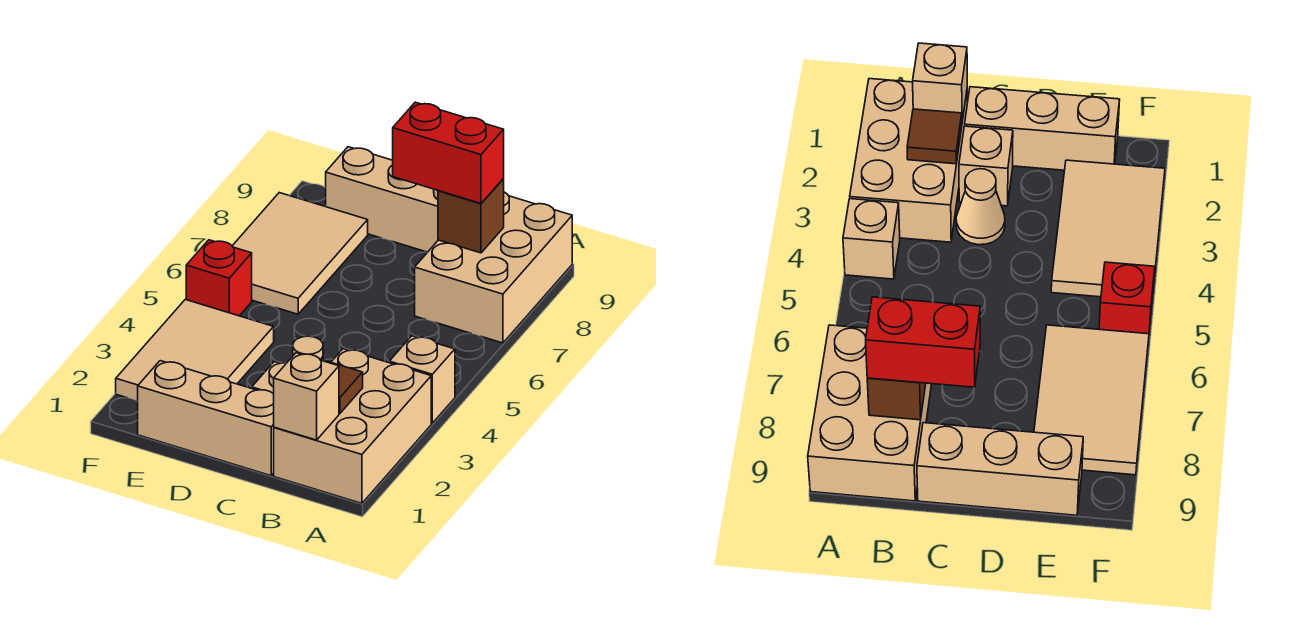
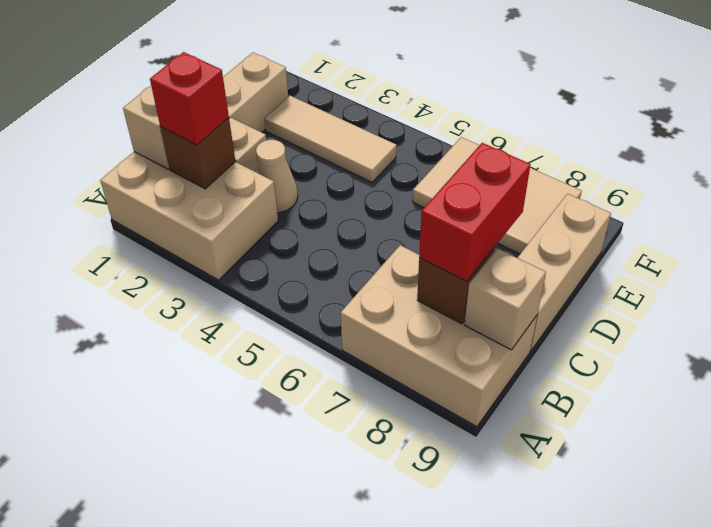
tan brick A4 level 1 -> tan brick B9 level 2
brown tile B2 level 2 -> brown brick B2 level 2
tan tile E2:F4 level 1 -> tan tile E2:E4 level 1
red brick F5 level 1 -> red brick B2 level 3

